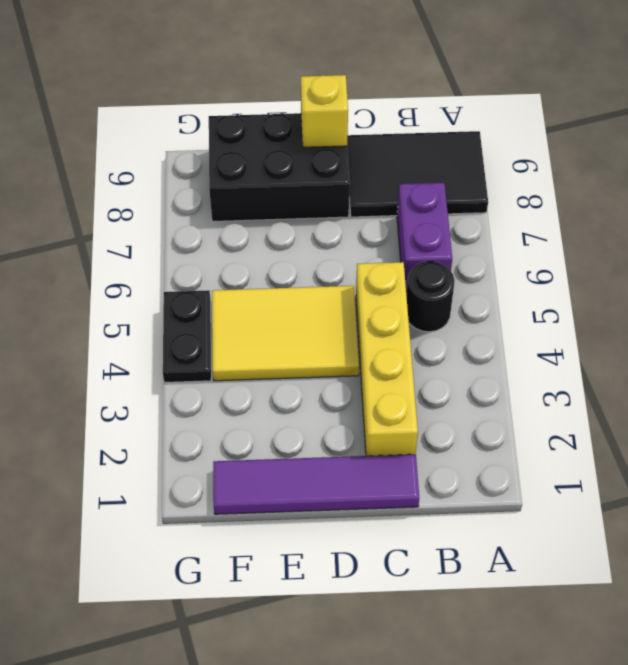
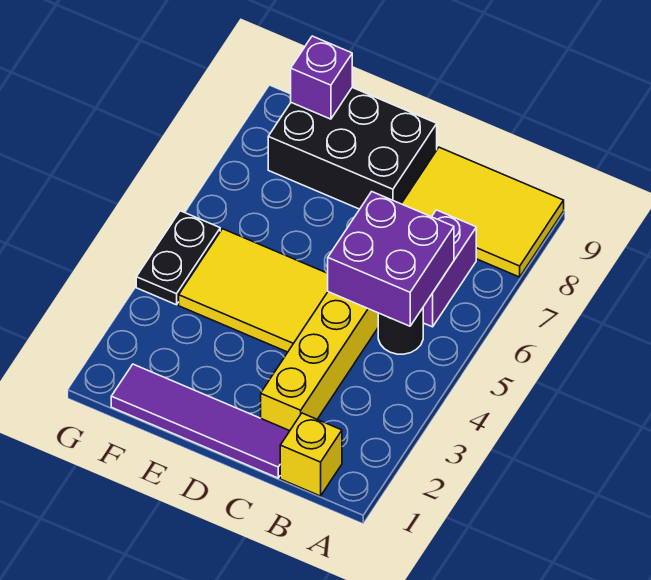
black tile A8:C9 level 1 -> yellow tile A8:C9 level 1
none -> purple brick B5:C6 level 2
yellow brick D9 level 2 -> yellow brick B1 level 1
none -> purple brick F9 level 2

